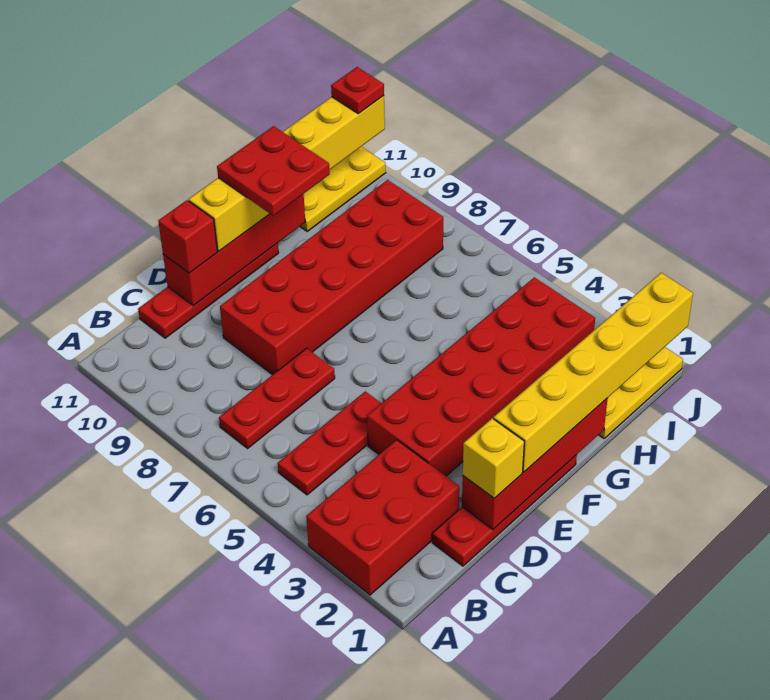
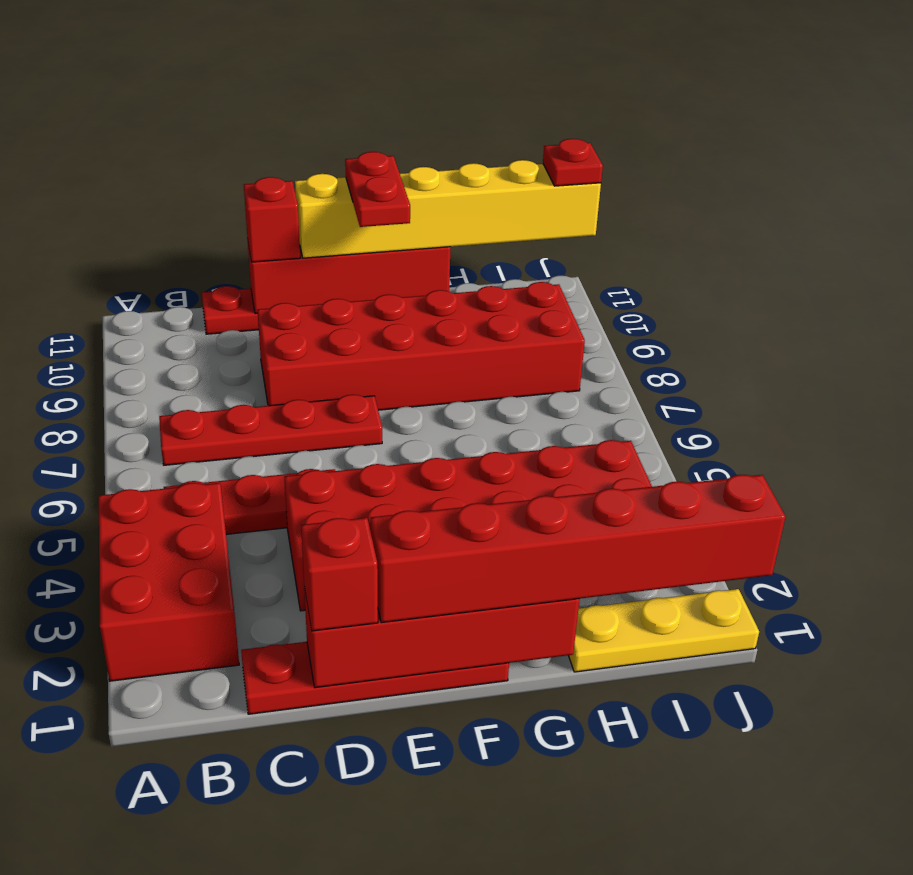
red brick A2:C3 level 1 -> red brick A2:B4 level 1
red plate B7:D7 level 1 -> red plate B7:E7 level 1
yellow brick D1 level 3 -> red brick D1 level 3
yellow brick E1:J1 level 3 -> red brick E1:J1 level 3
red plate F10:G11 level 4 -> red plate F10:F11 level 4
yellow plate H11:J11 level 1 -> none

